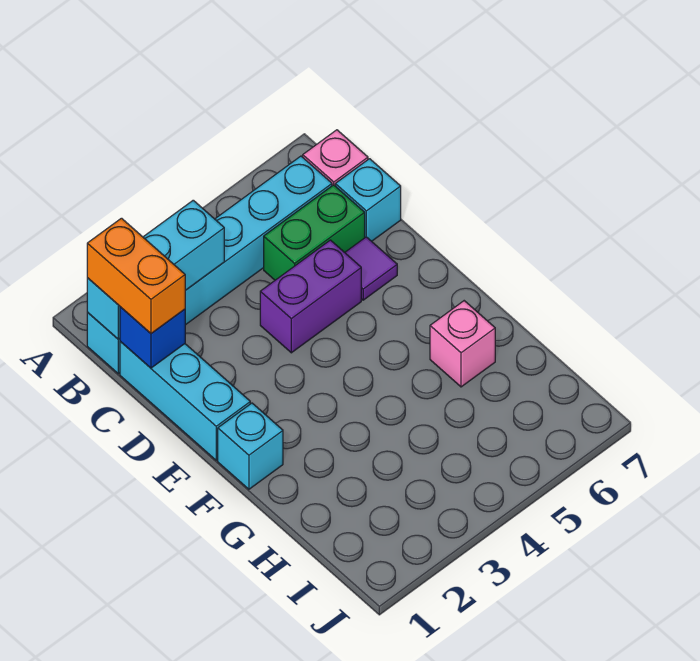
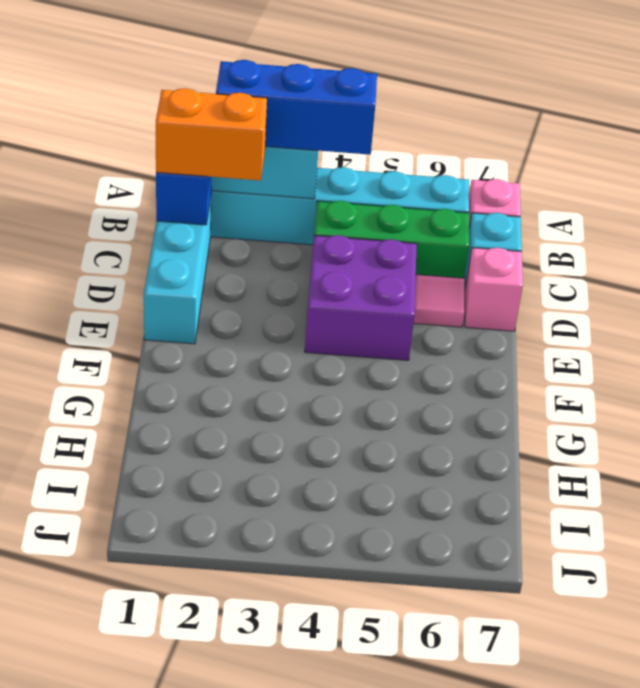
orange brick B1:C1 level 3 -> orange brick C1:C2 level 3
none -> blue brick B2:B4 level 3
green brick C5:C6 level 1 -> green brick C4:C6 level 1
purple brick D4:D5 level 1 -> purple brick D4:E5 level 1
purple tile D6 level 1 -> pink tile D6 level 1
cyan brick F1 level 1 -> none
pink brick G6 level 1 -> pink brick D7 level 1

